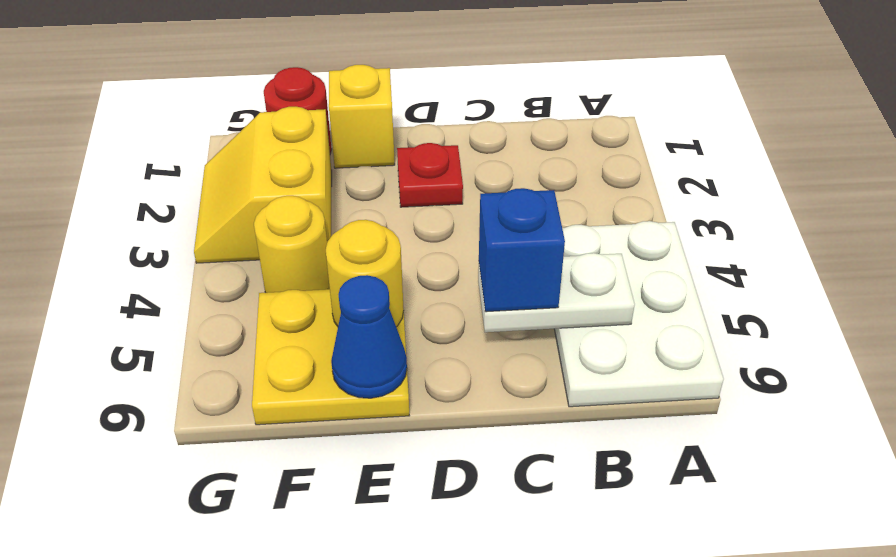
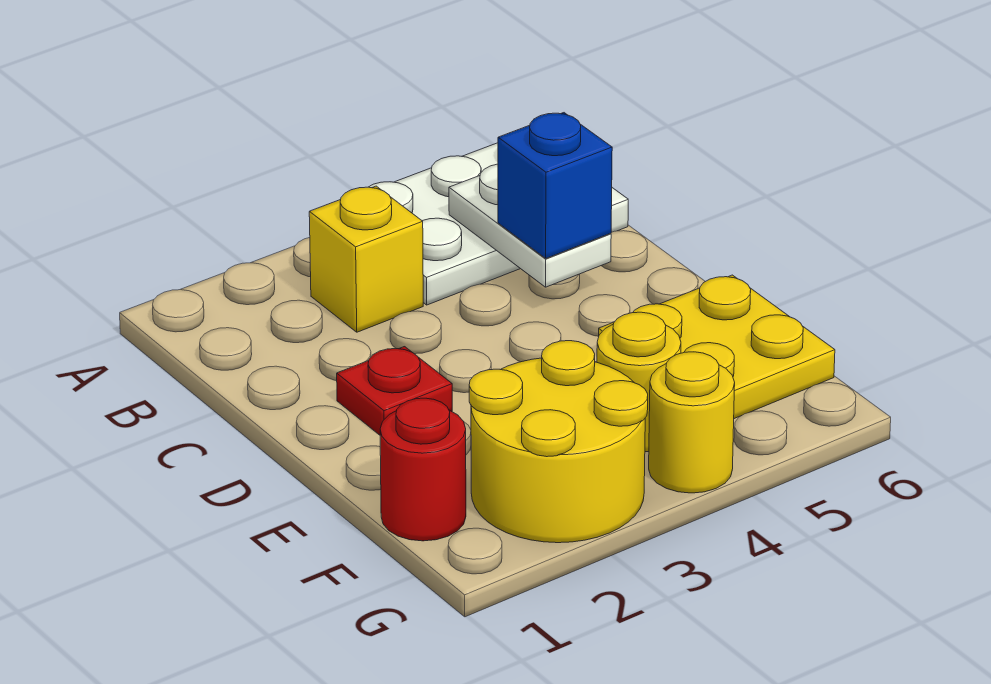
yellow brick E1 level 1 -> yellow brick B3 level 1
yellow round brick E5 level 2 -> yellow round brick G4 level 1
blue cone E6 level 2 -> none
yellow slope F2:G3 level 1 top F -> yellow round brick F2:G3 level 1

